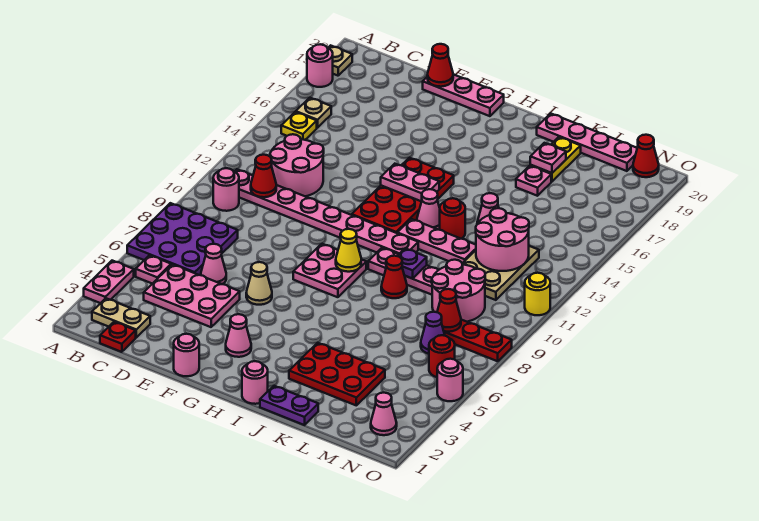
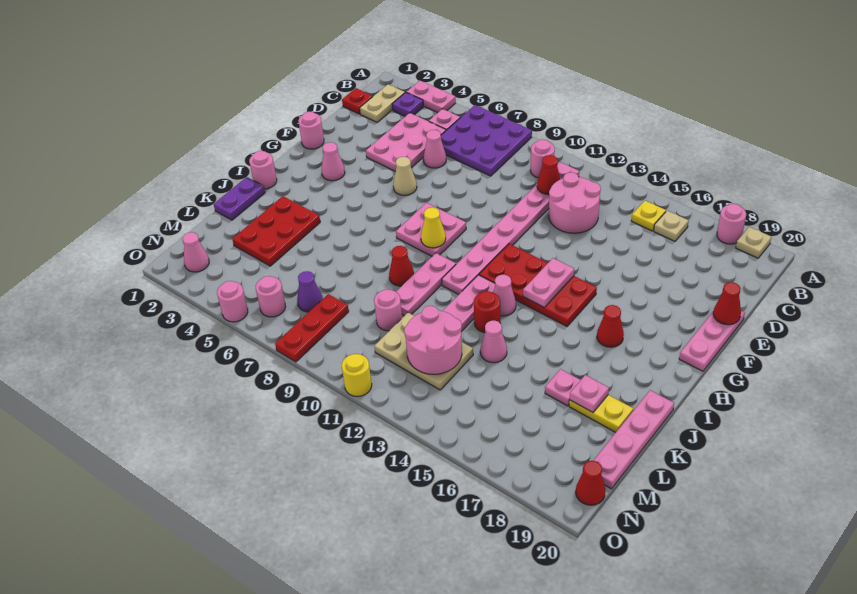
purple plate J10 level 2 -> purple plate B3 level 1
pink round brick L9:M10 level 1 -> pink round brick L10 level 1
red cone M8 level 2 -> red cone H17 level 1
red round brick N6 level 1 -> pink round brick N6 level 1

